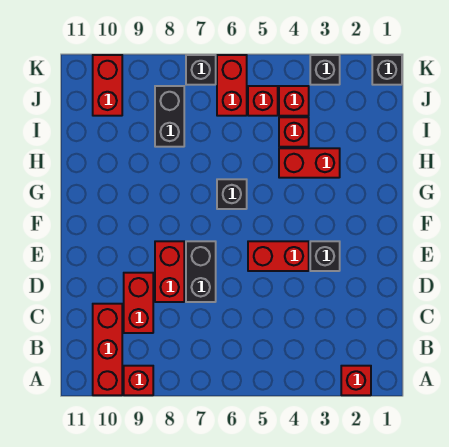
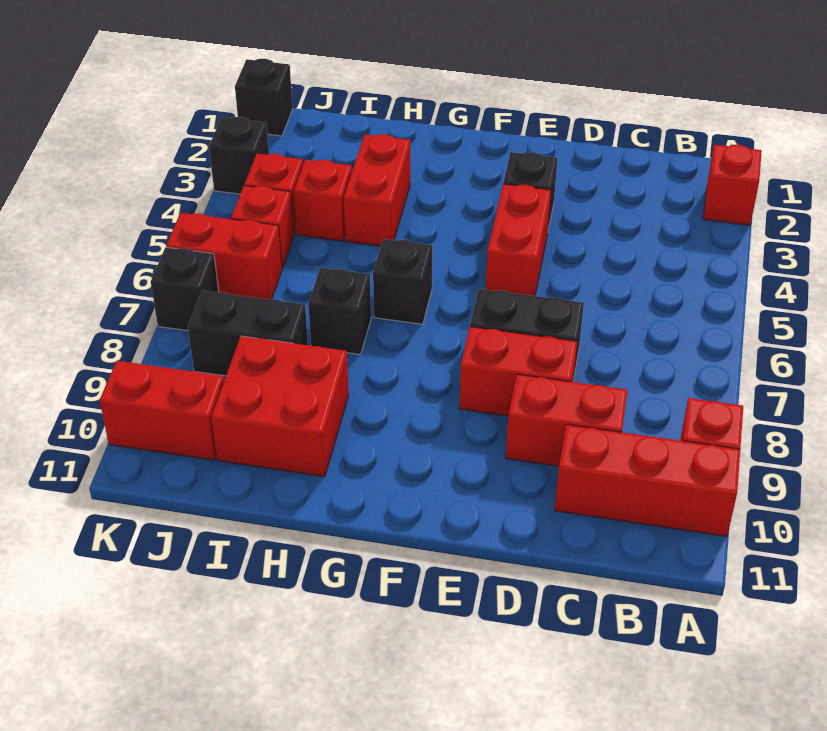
none -> black brick H7 level 1
none -> red brick H9:I10 level 1

